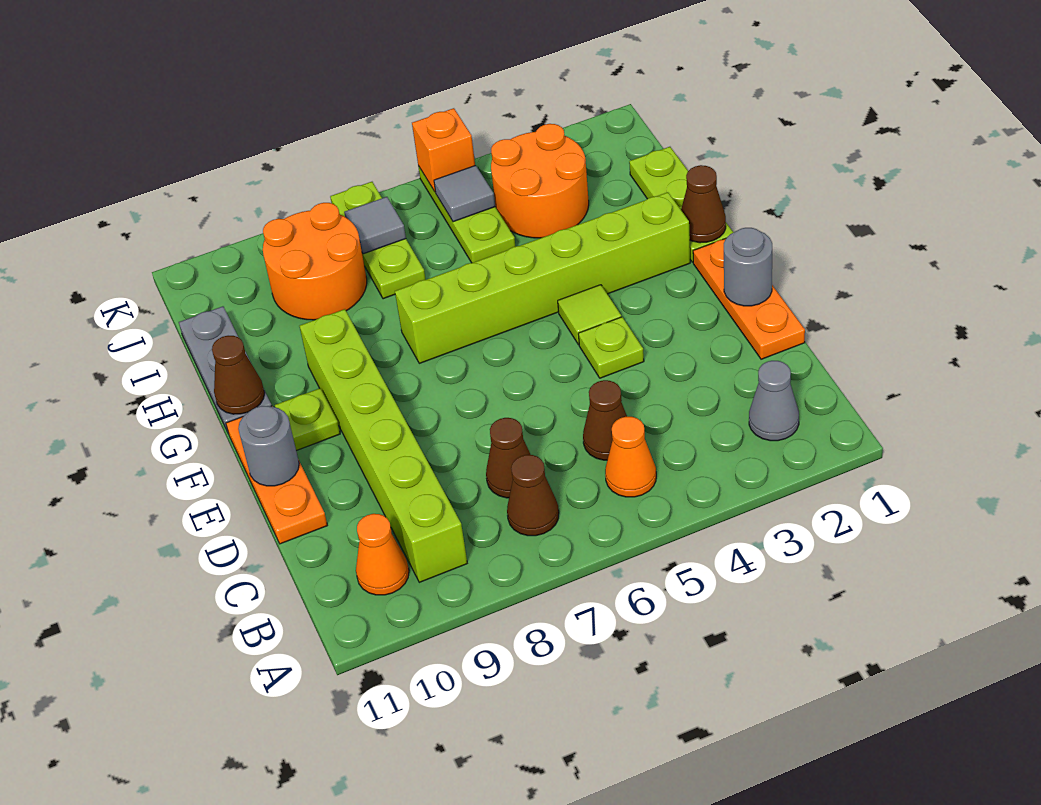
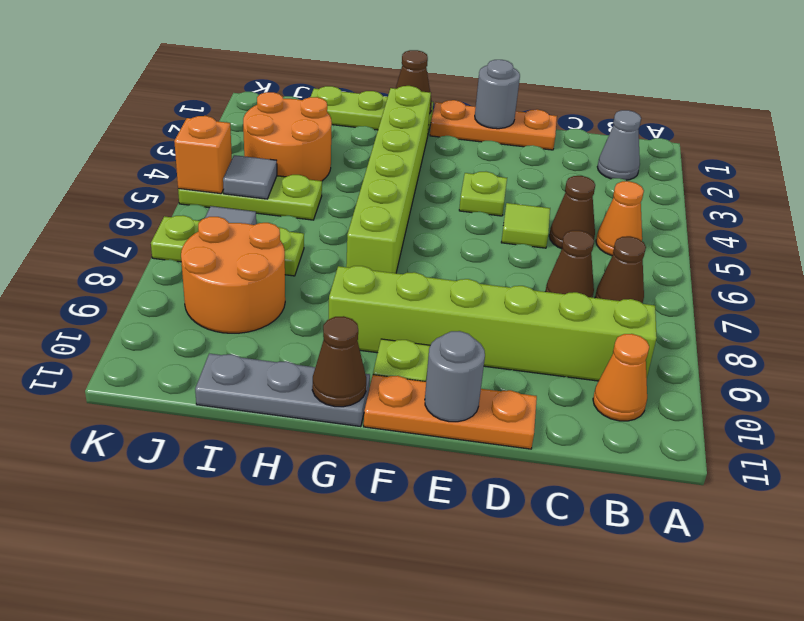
lime tile F4 level 1 -> lime tile D5 level 1

